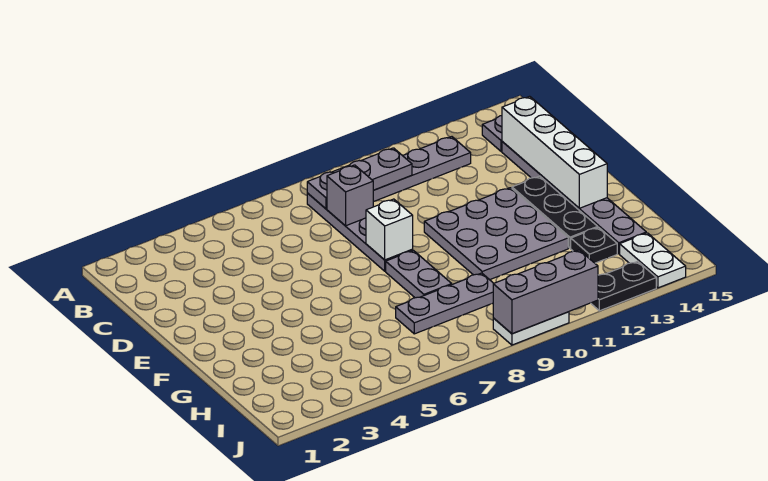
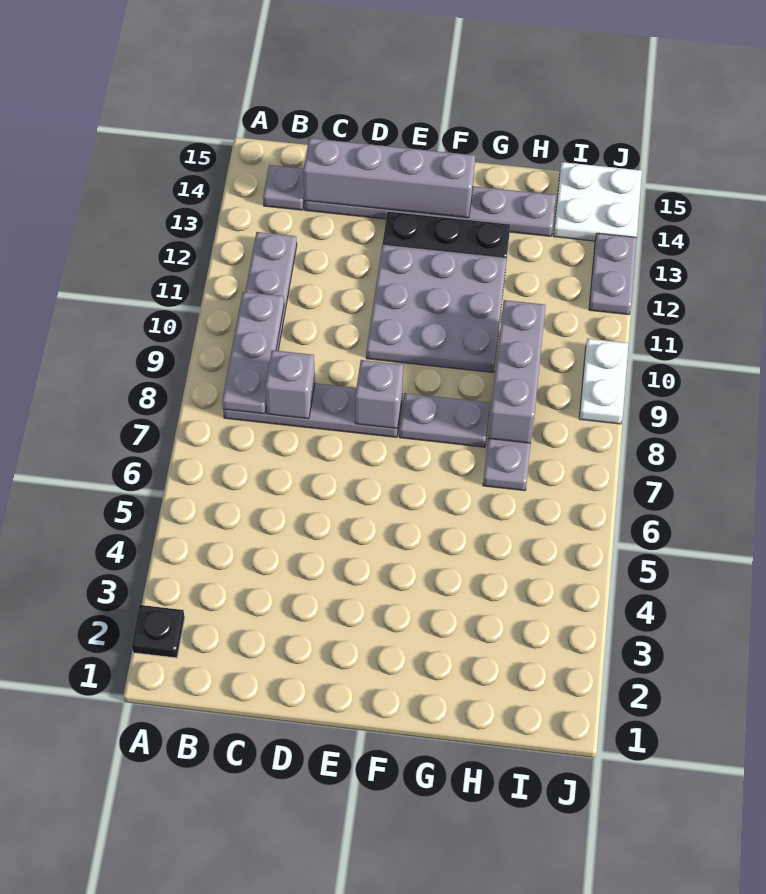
white brick C14:F14 level 2 -> grey brick C14:F14 level 2
white brick E8 level 2 -> grey brick E8 level 2
black plate H13 level 1 -> black plate A2 level 1
white plate I14:J14 level 1 -> white plate I14:J15 level 1
grey brick J9:J11 level 2 -> grey brick H8:H10 level 2
black plate J12:J13 level 1 -> grey plate J12:J13 level 1

